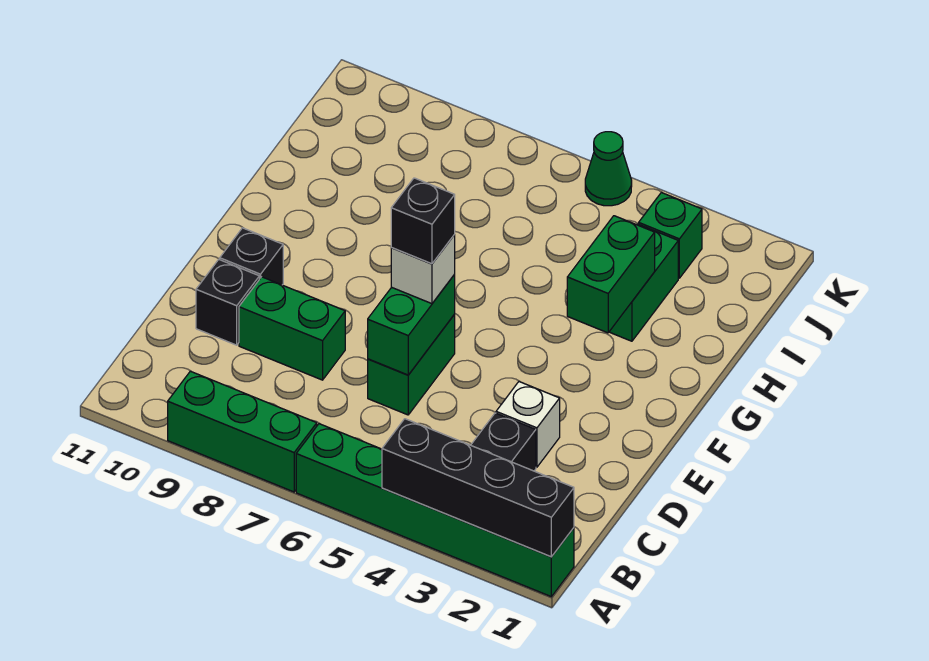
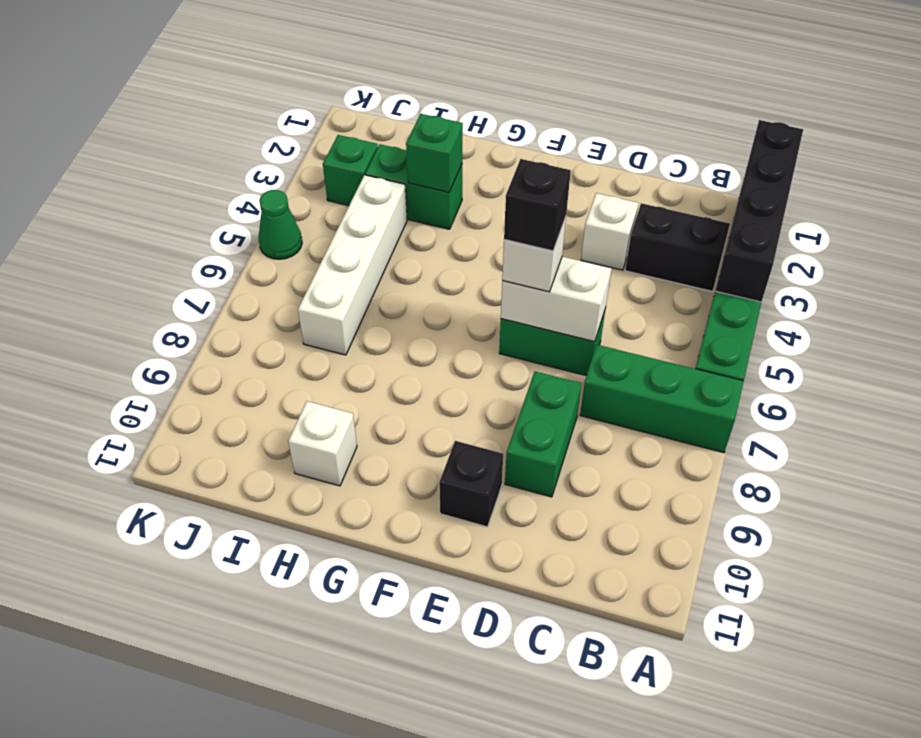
green brick A7:A9 level 1 -> green brick A7:C7 level 1
green brick D6:E6 level 2 -> white brick D6:E6 level 2
black brick D10 level 1 -> none
green brick G3:H3 level 2 -> green brick H3 level 2
none -> white brick H10 level 1
none -> white brick I4:I7 level 1

